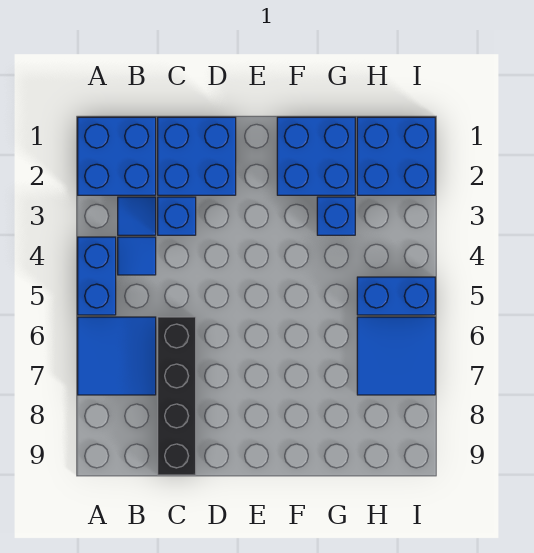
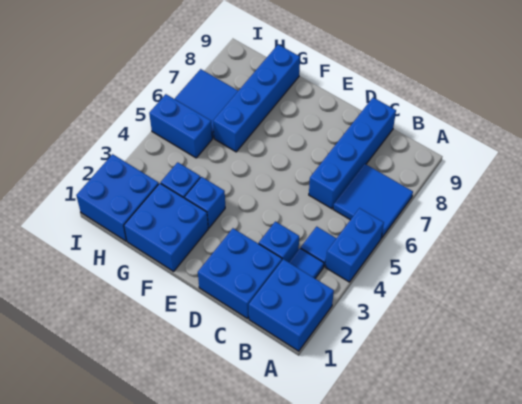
black brick C6:C9 level 1 -> blue brick C6:C9 level 1
none -> blue brick F3 level 1
none -> blue brick G6:G9 level 1

